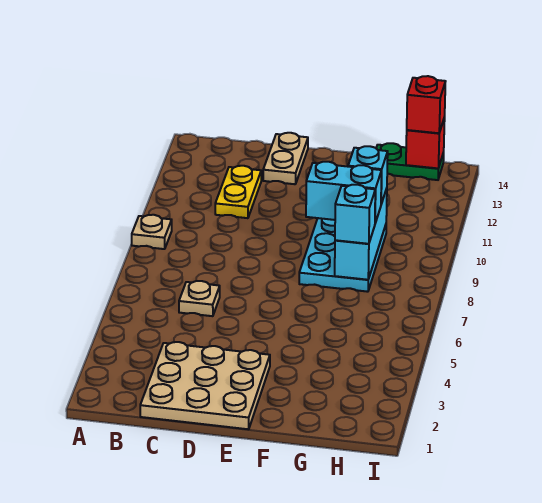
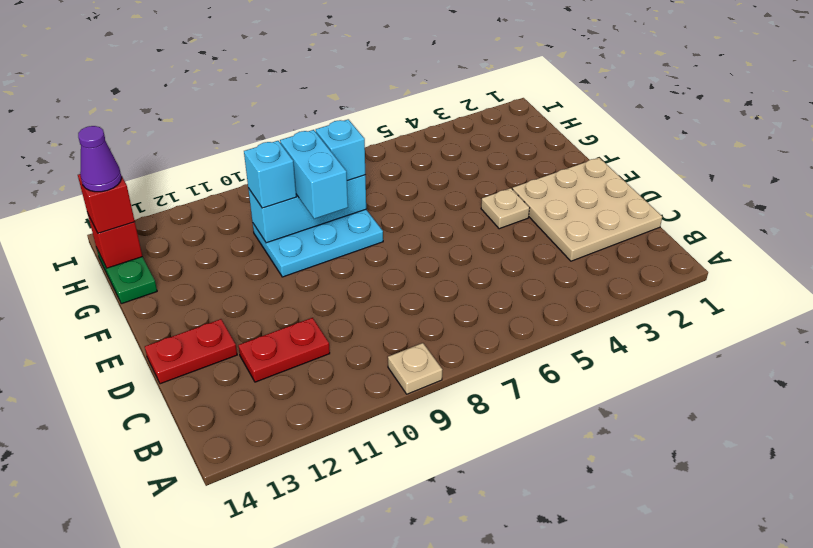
tan plate C6 level 1 -> tan plate E4 level 1
yellow plate C11:C12 level 1 -> red plate C11:C12 level 1
tan plate D13:D14 level 1 -> red plate D13:D14 level 1
none -> purple cone H14 level 4

